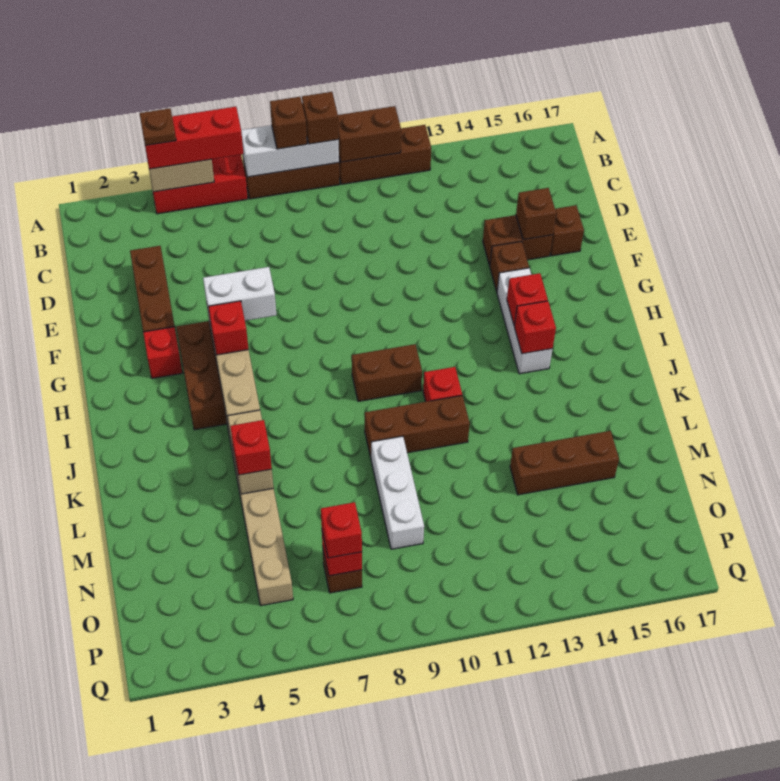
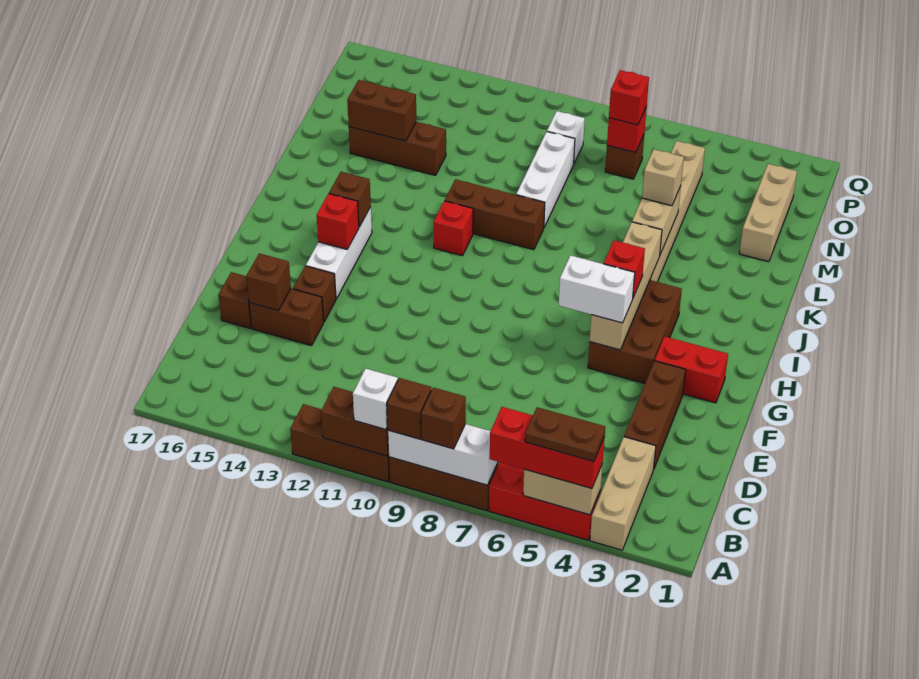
none -> tan brick A3:C3 level 1
brown plate A4 level 4 -> brown plate A4:A5 level 4
none -> white brick A10 level 3
red brick G3 level 1 -> red brick G2:G3 level 1
brown brick I9:I10 level 1 -> brown brick M14:M15 level 2
red brick I14 level 2 -> brown brick I14 level 2
red brick L5 level 3 -> tan brick L5 level 3
none -> tan brick M2:O2 level 1
none -> white brick O9 level 1

